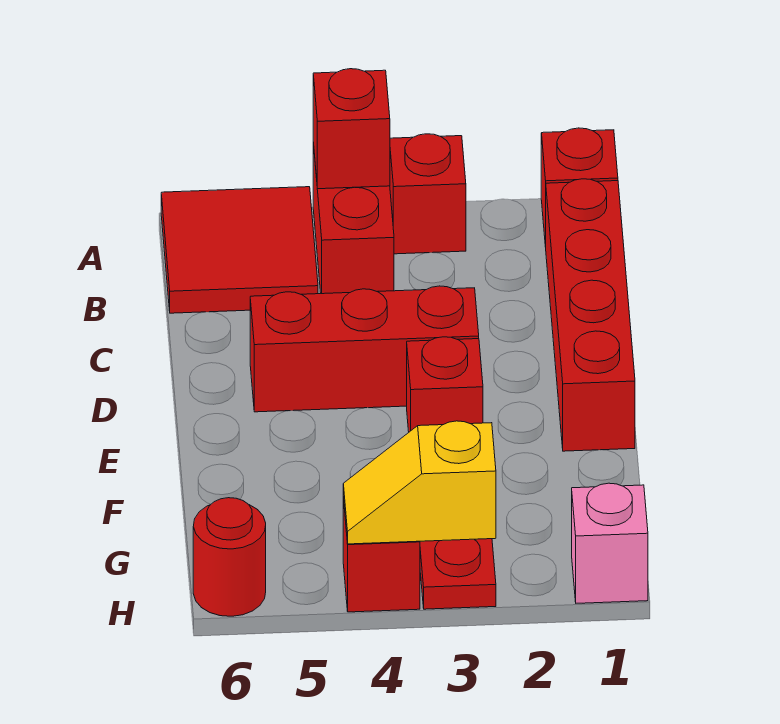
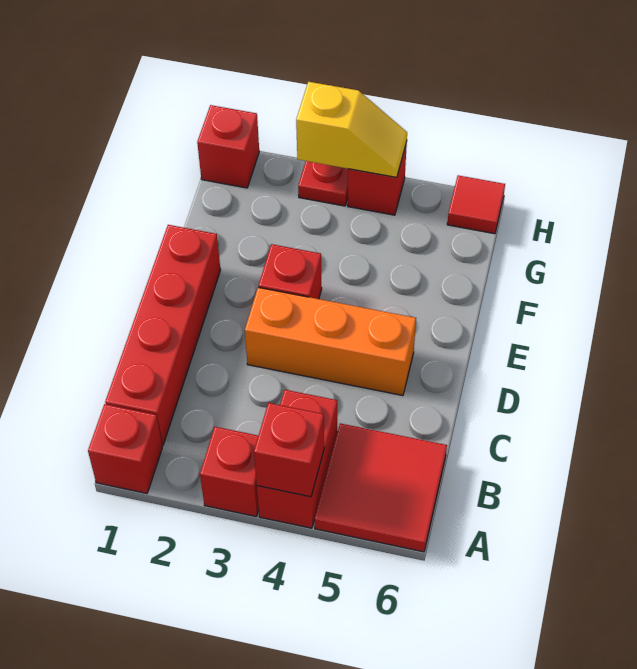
red brick D3:D5 level 1 -> orange brick D3:D5 level 1
pink brick H1 level 1 -> red brick H1 level 1
red round brick H6 level 1 -> red tile H6 level 1

